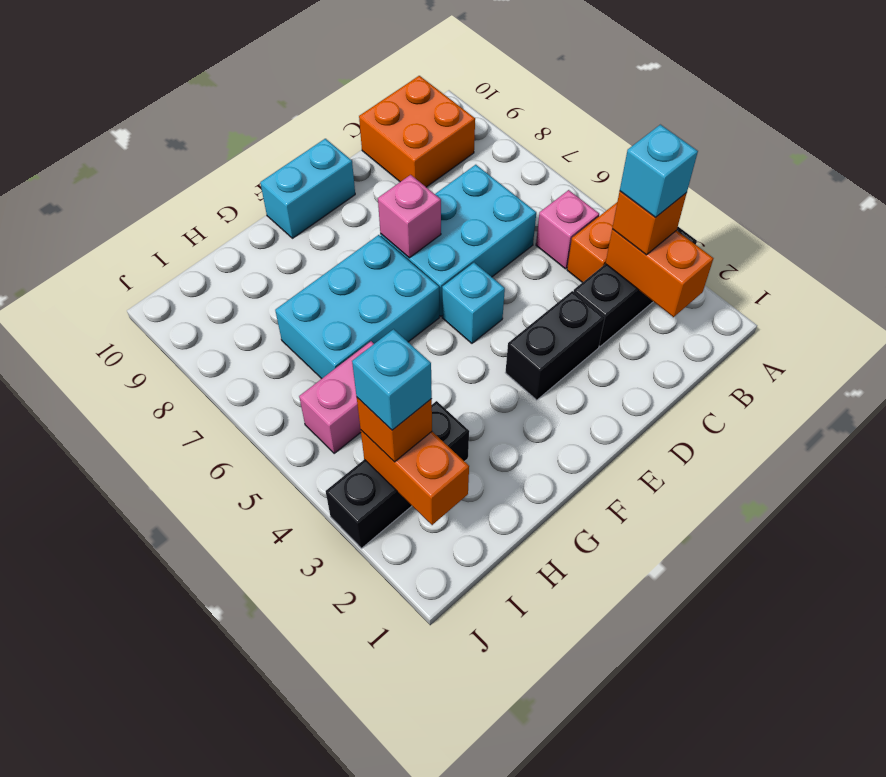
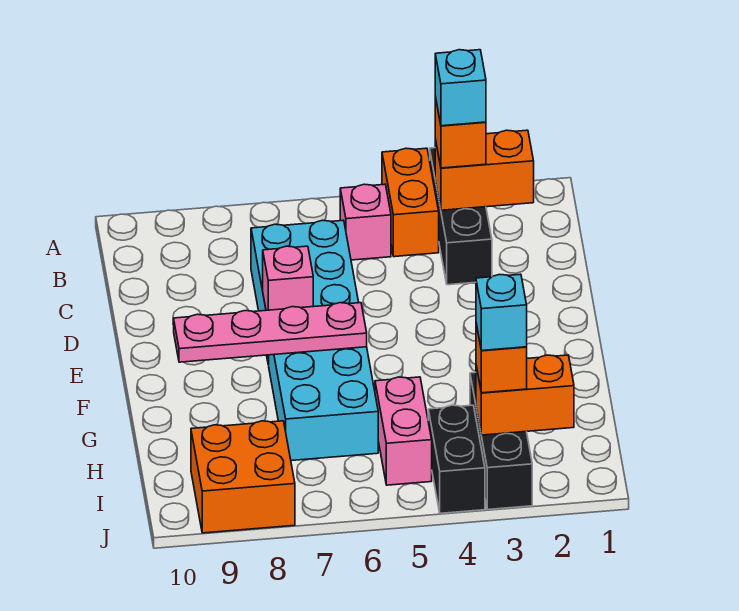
orange brick B9:C10 level 1 -> orange brick I8:J9 level 1
black brick D3:E3 level 1 -> black brick I4:J4 level 1
cyan brick E5 level 1 -> none
cyan brick E10:F10 level 1 -> none
none -> pink plate F6:F9 level 2

